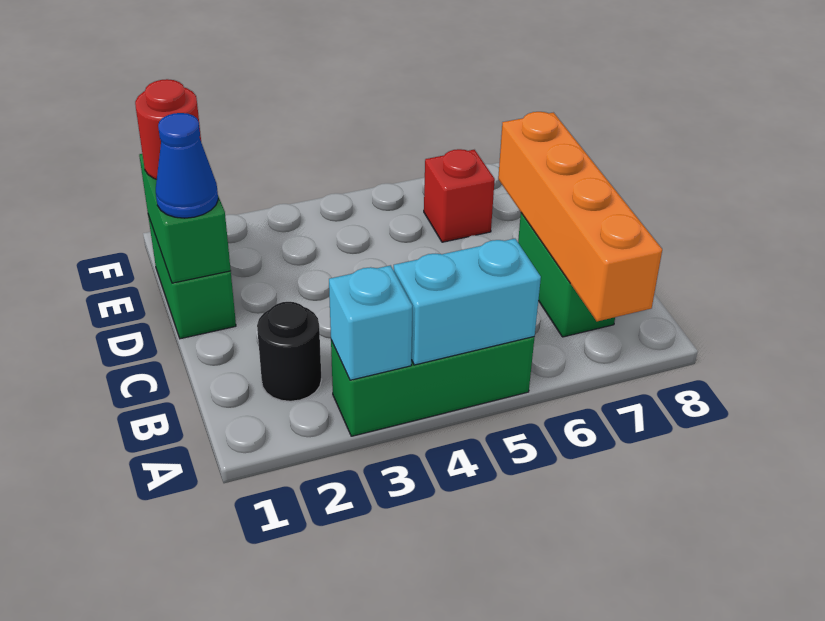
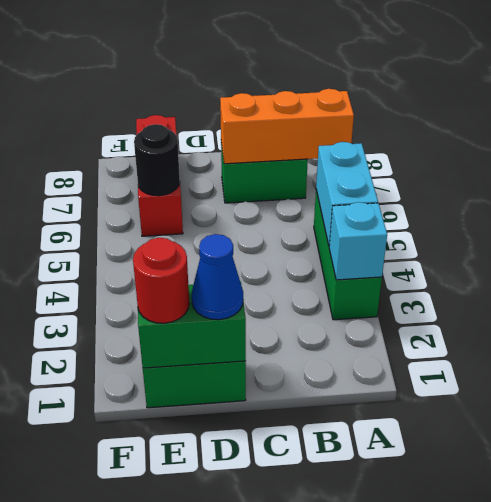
orange brick A7:D7 level 2 -> orange brick A7:C7 level 2
black round brick B2 level 1 -> black round brick E6 level 2
red brick E6 level 1 -> red brick E6:E8 level 1

